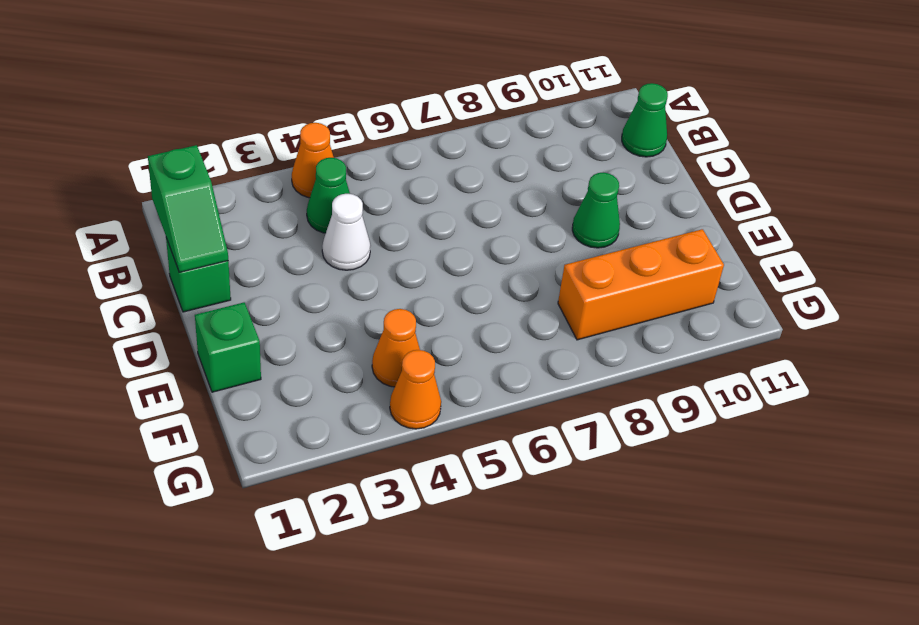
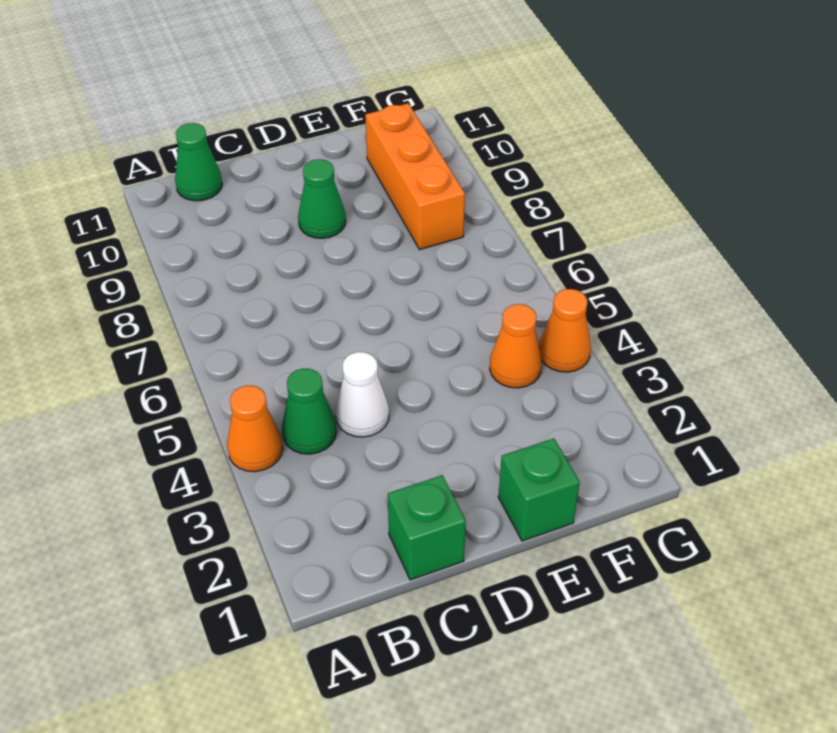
green slope B1:C1 level 2 top B -> none

